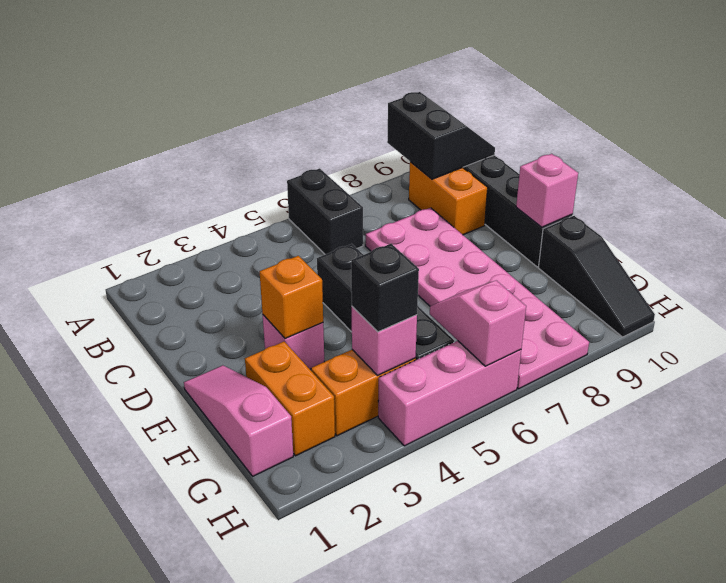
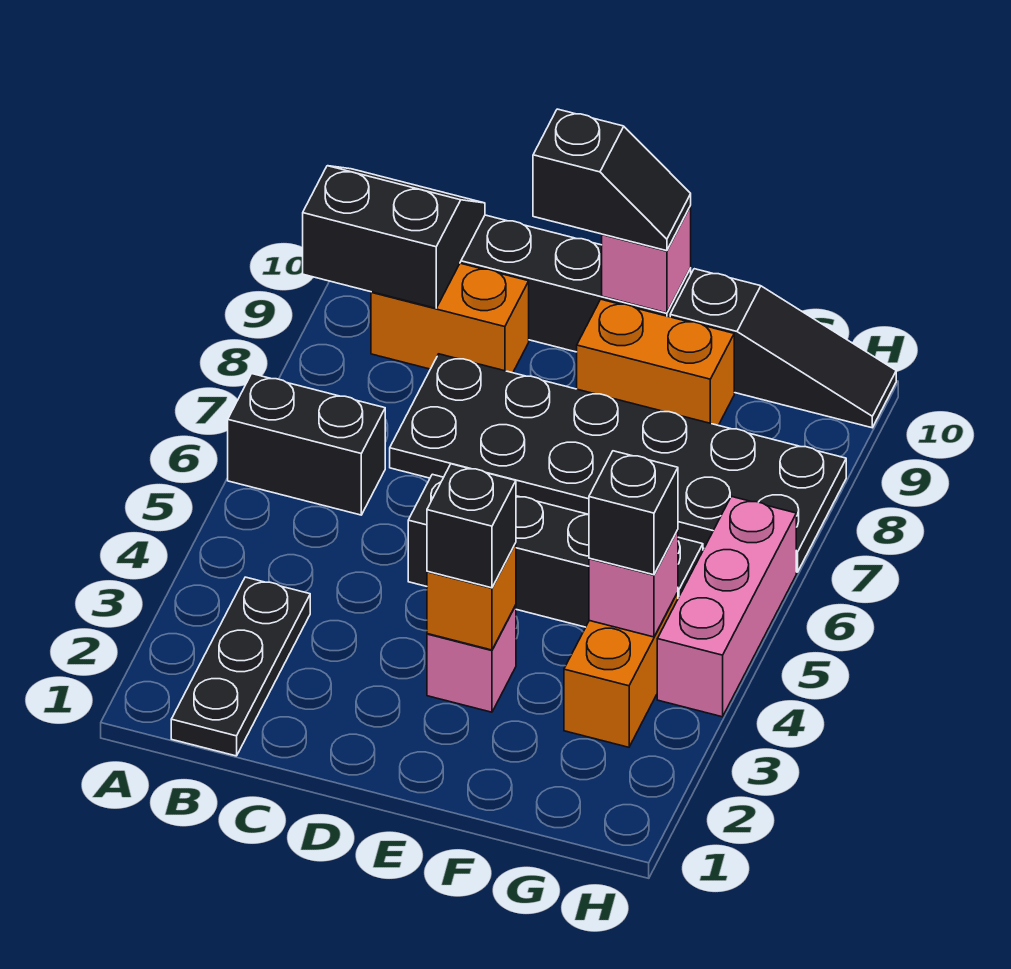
none -> black plate B1:B3 level 1
pink plate C7:H8 level 1 -> black plate C7:H8 level 1
none -> black slope D10:E10 level 3 top D
pink slope E1:G1 level 1 top G -> none
none -> black brick E3 level 3
orange brick F2:G2 level 1 -> orange brick E9:F9 level 1
pink slope G6:H6 level 2 top H -> none

